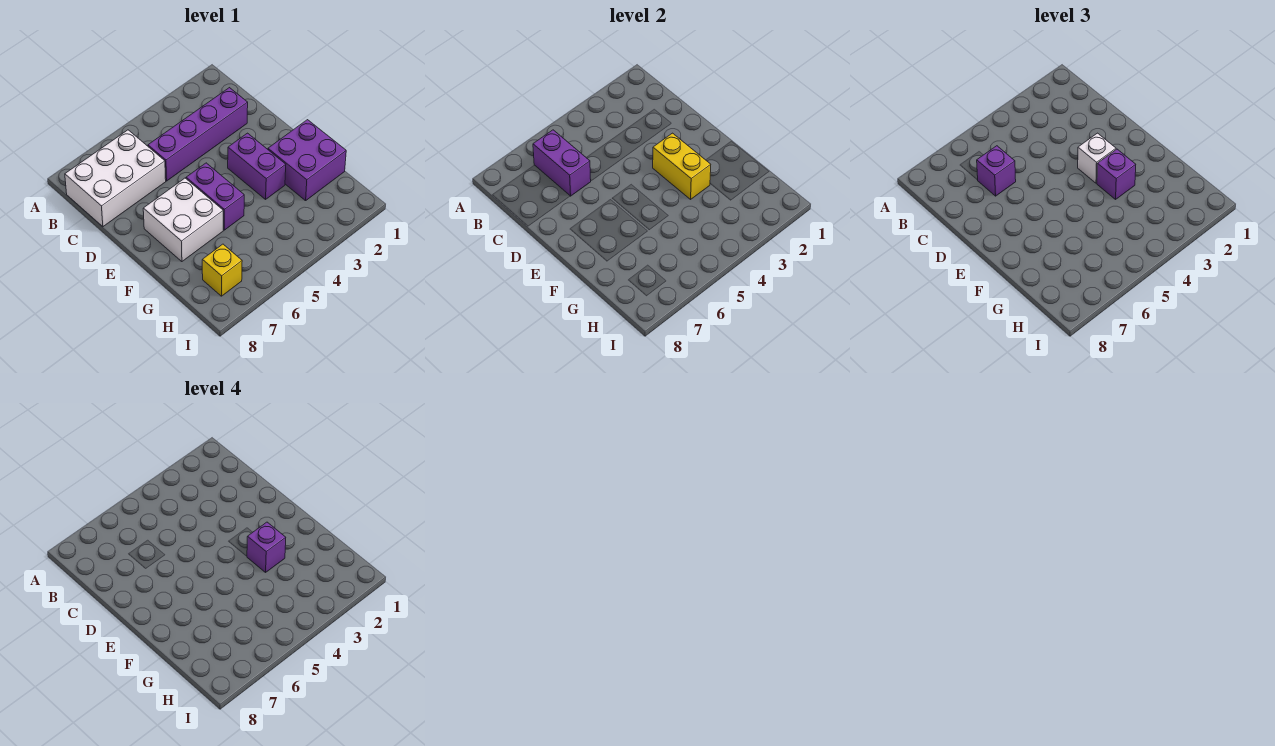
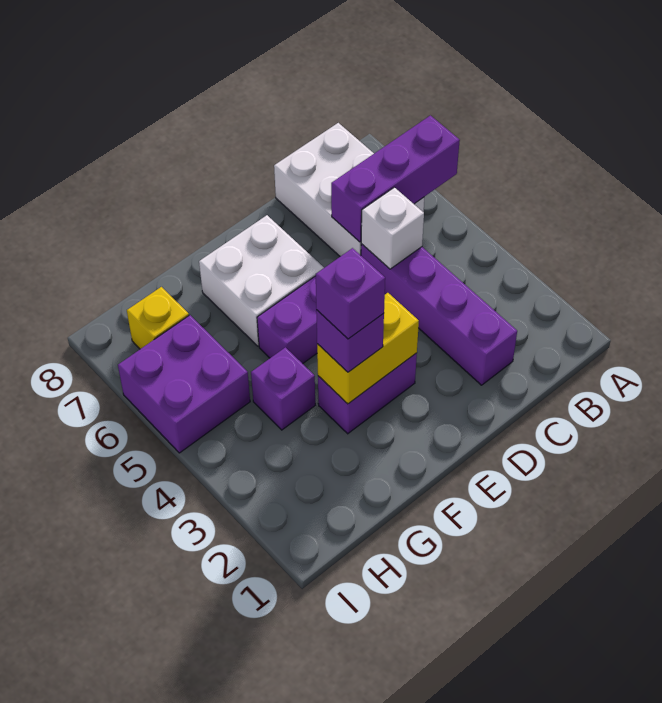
purple brick B6:C6 level 2 -> purple brick A6:C6 level 2
purple brick C6 level 3 -> purple brick G4 level 1
white brick E3 level 3 -> white brick C5 level 2
purple brick F1:G2 level 1 -> purple brick H5:I6 level 1

